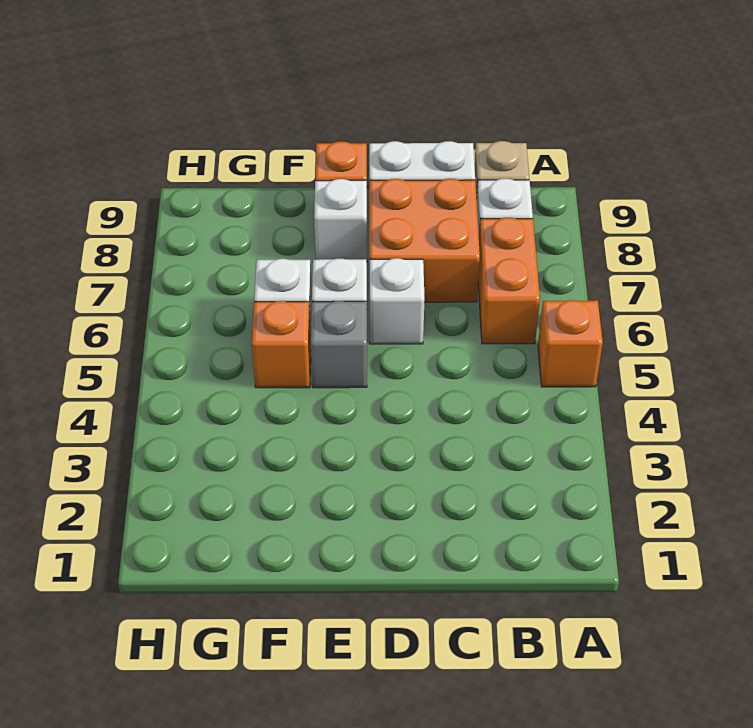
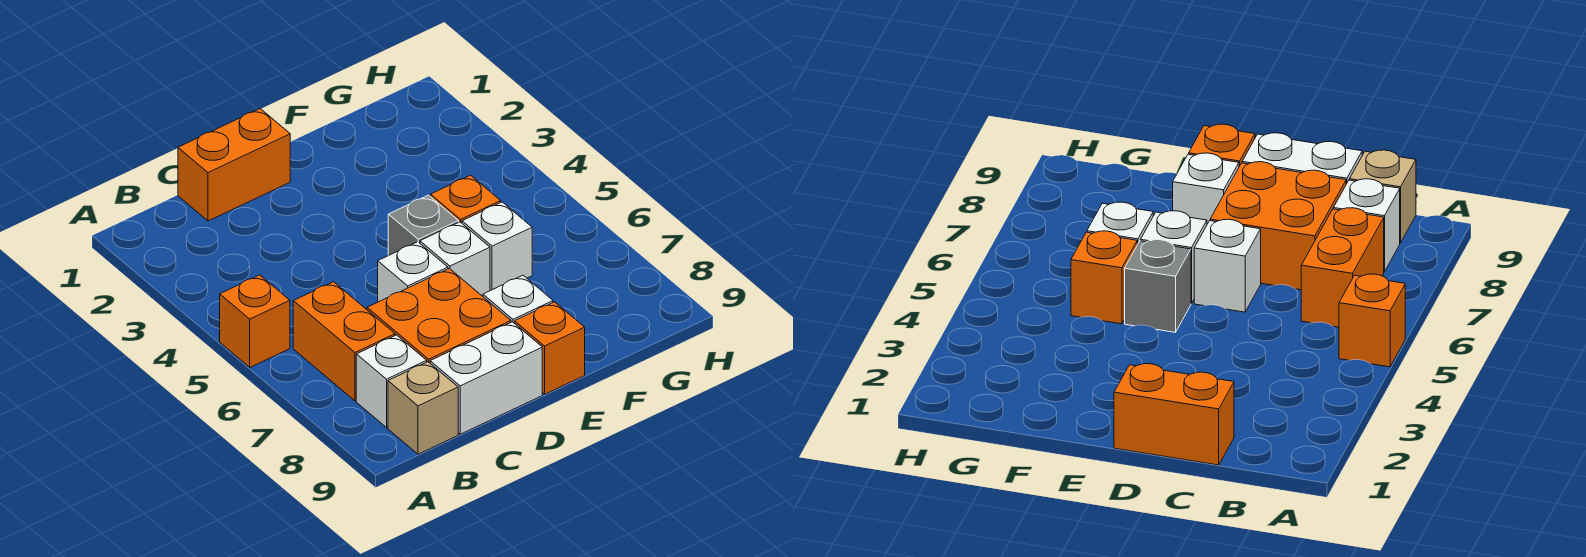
none -> orange brick C1:D1 level 1

